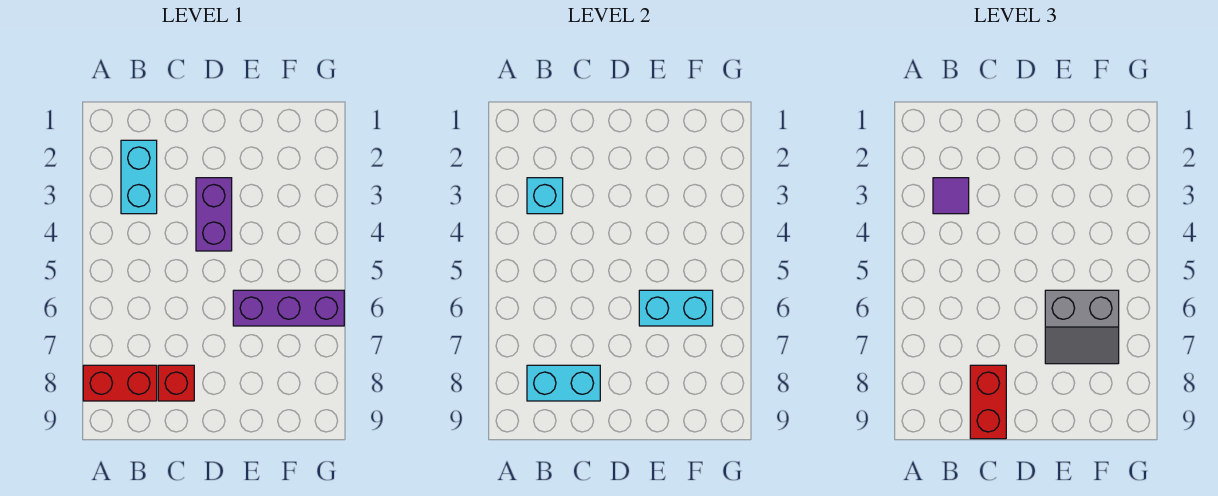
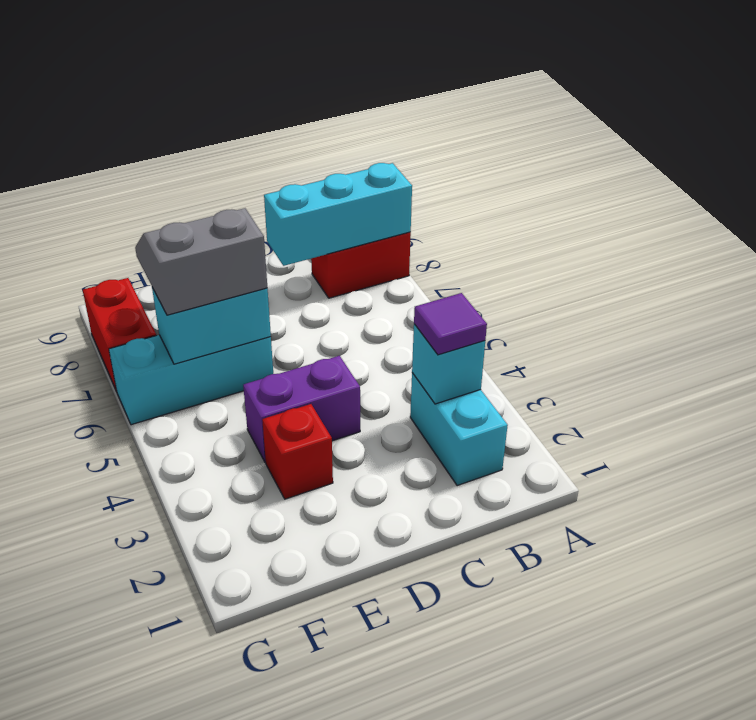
cyan brick B8:C8 level 2 -> cyan brick A8:C8 level 2
red brick C8 level 1 -> red brick E3 level 1
red brick C8:C9 level 3 -> red brick G7:G8 level 1
purple brick D3:D4 level 1 -> purple brick D4:E4 level 1
purple brick E6:G6 level 1 -> cyan brick E6:G6 level 1

